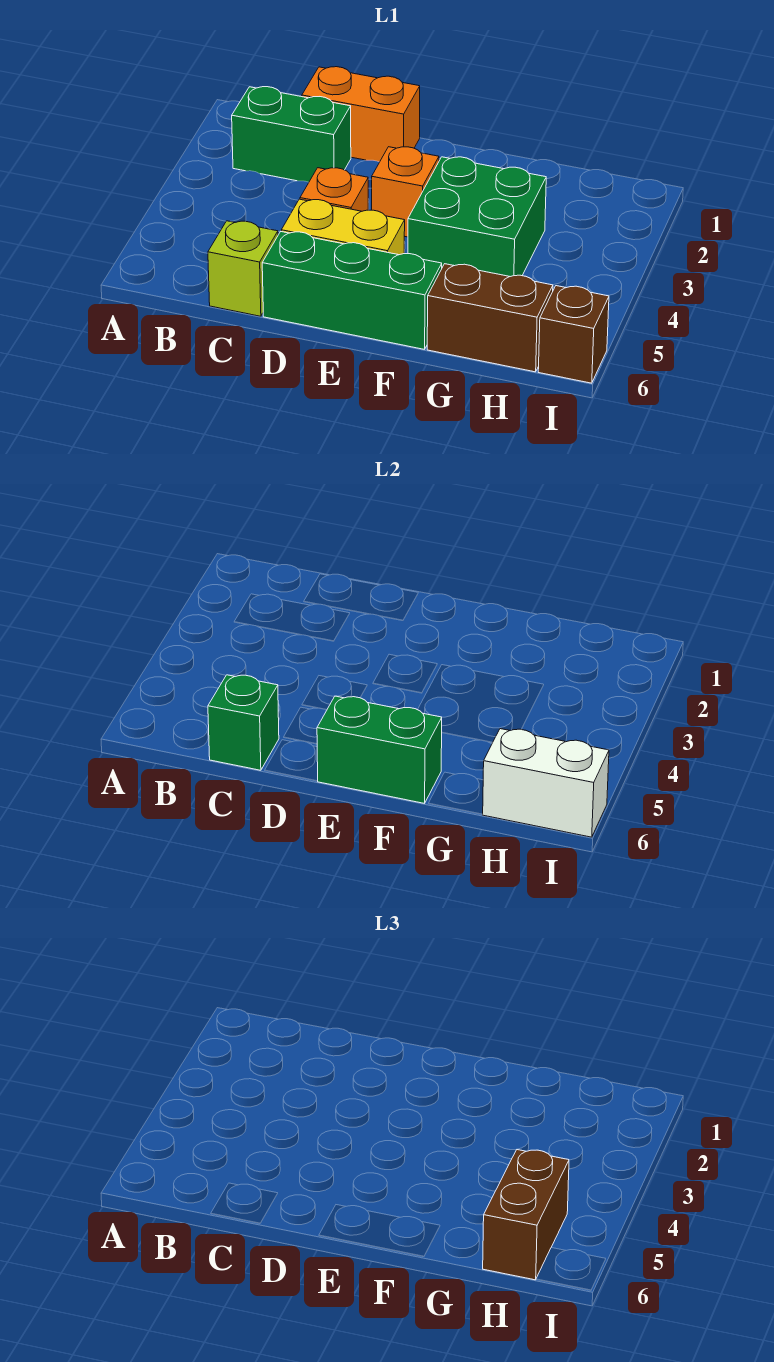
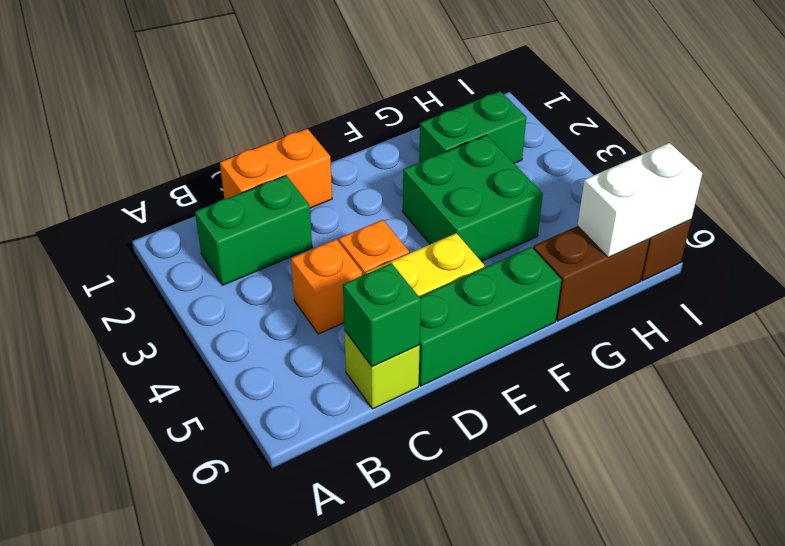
orange brick E3 level 1 -> orange brick C4 level 1
green brick E6:F6 level 2 -> green brick G2:H2 level 1
brown brick H5:H6 level 3 -> none

